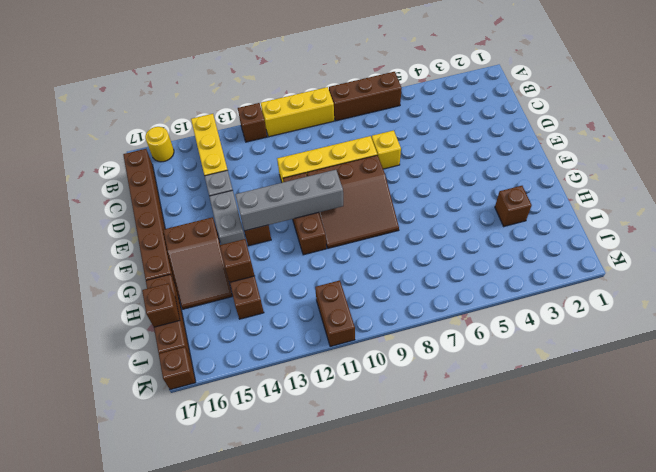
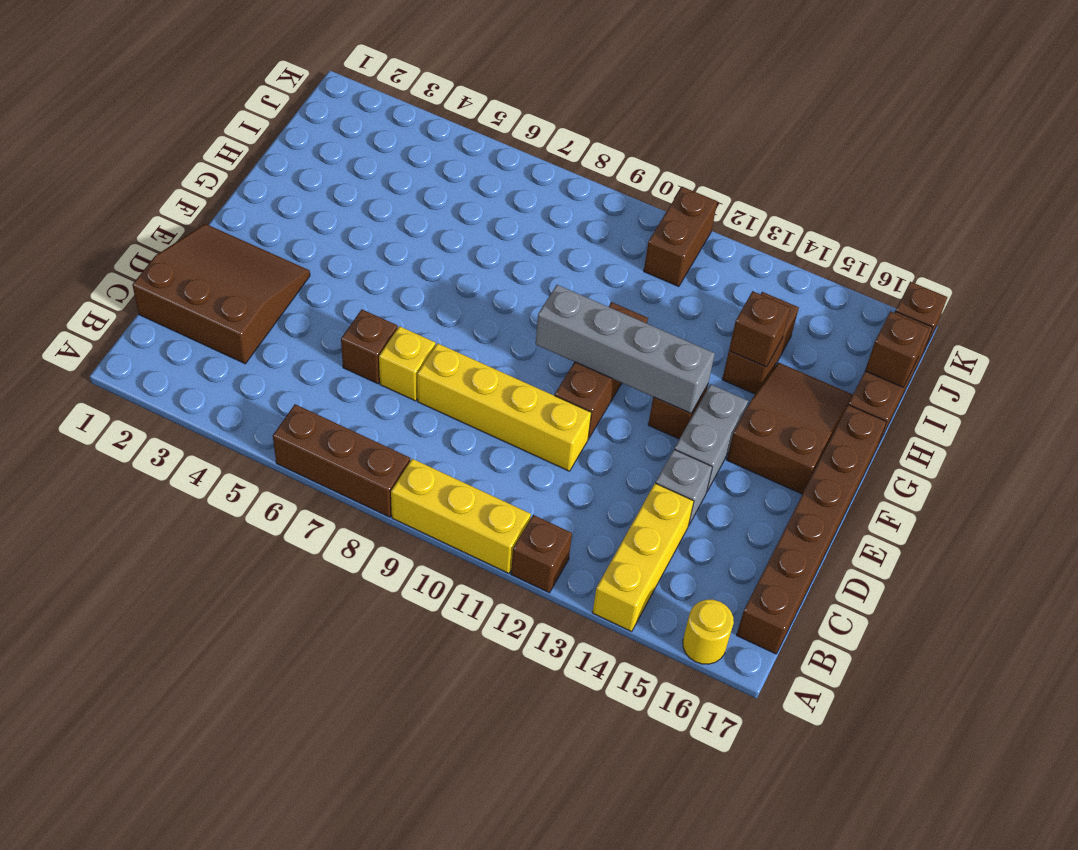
brown slope E8:G10 level 1 top E -> brown slope C1:E3 level 1 top C
brown brick H3 level 1 -> brown brick D6 level 1

